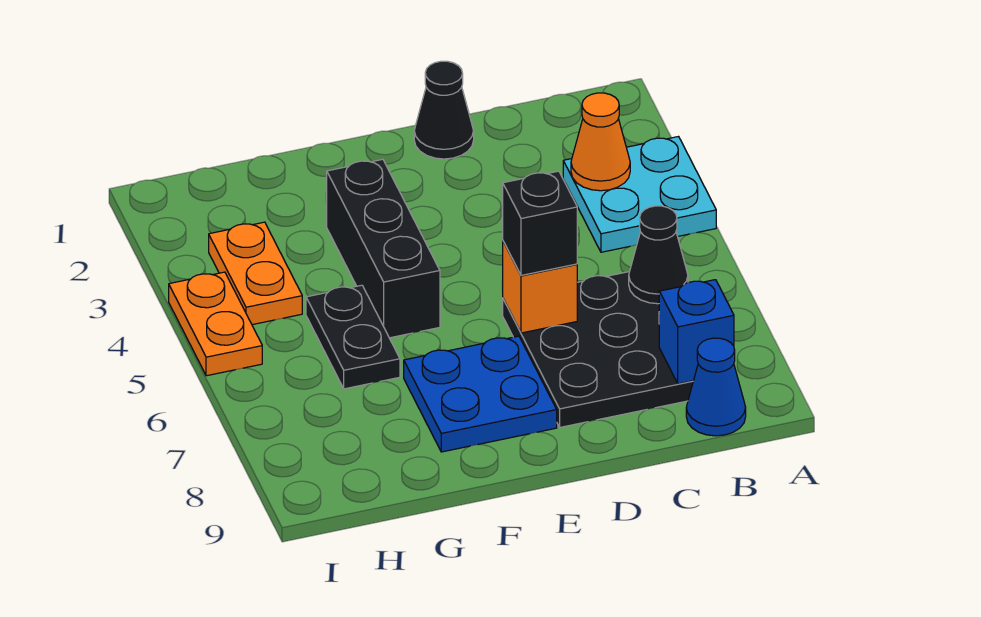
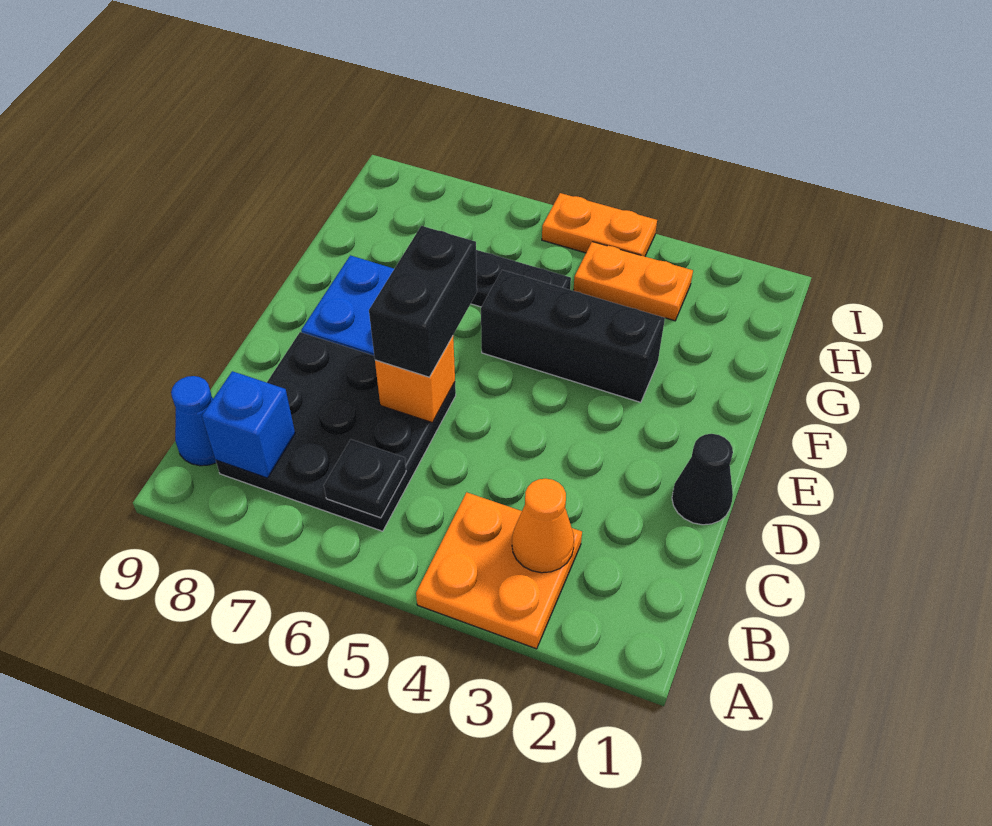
cyan plate A3:B4 level 1 -> orange plate A3:B4 level 1
black cone B6 level 2 -> black plate B6 level 2
black brick D6 level 3 -> black brick D6:E6 level 3

